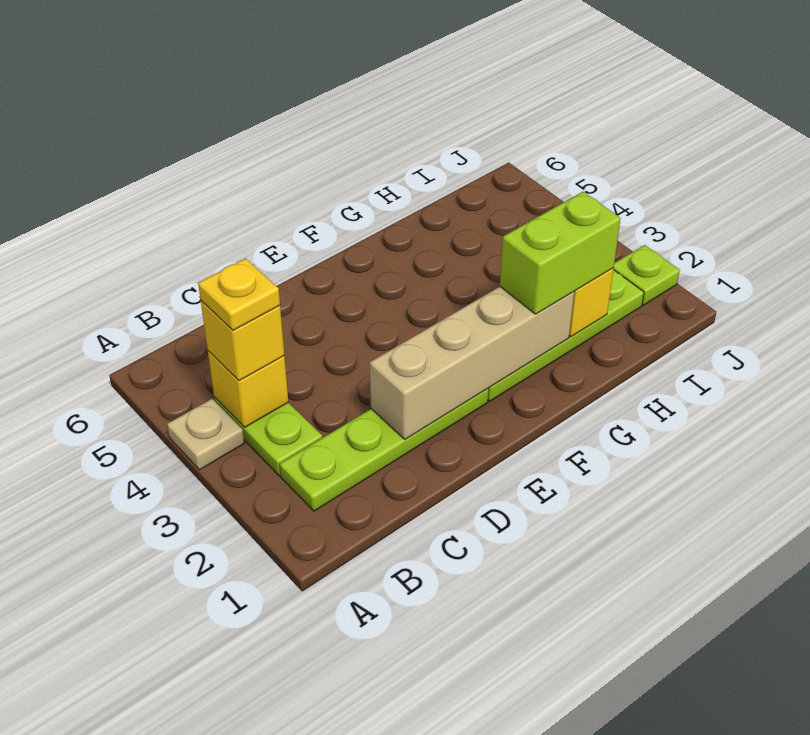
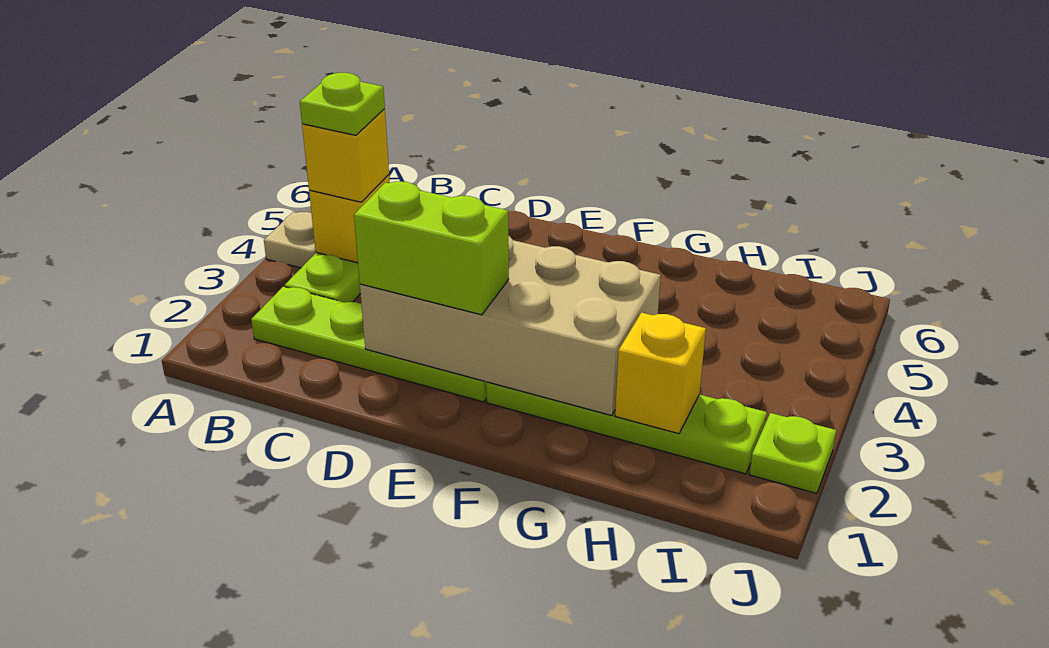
yellow plate B4 level 4 -> lime plate B4 level 4
tan brick D2:G2 level 2 -> tan brick D2:G3 level 2
lime brick G2:H2 level 3 -> lime brick D2:E2 level 3

